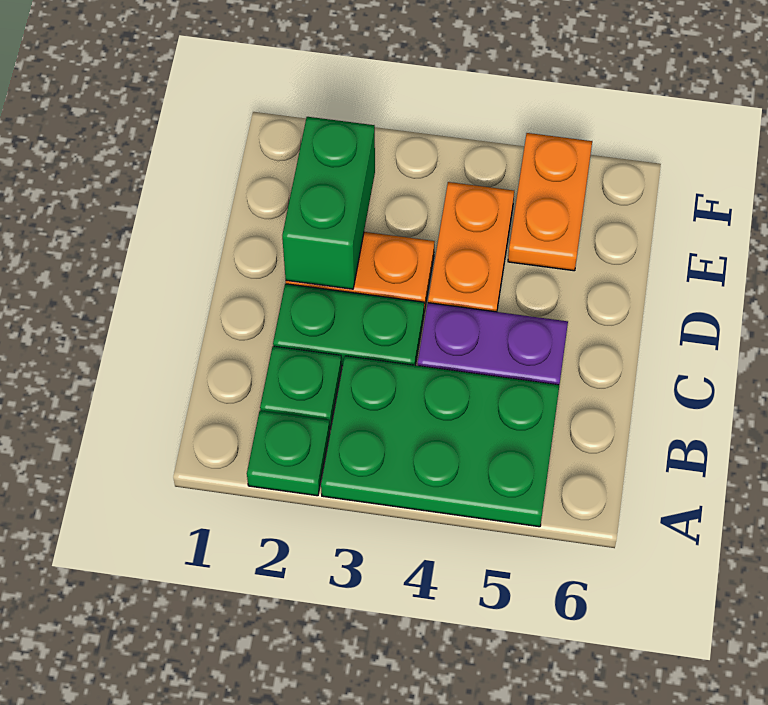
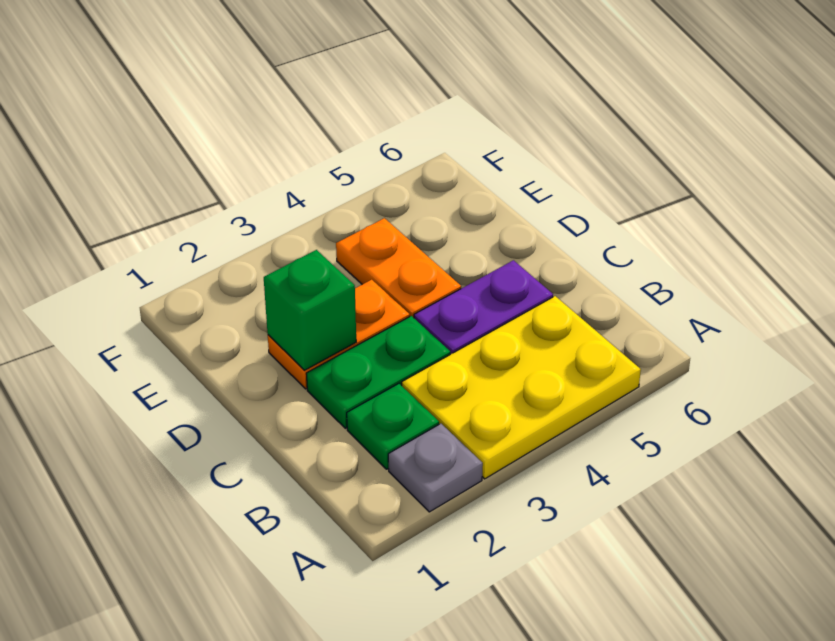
green plate A2 level 1 -> grey plate A2 level 1
green plate A3:B5 level 1 -> yellow plate A3:B5 level 1
green brick D2:E2 level 2 -> green brick D2 level 2
orange plate E5:F5 level 1 -> none

